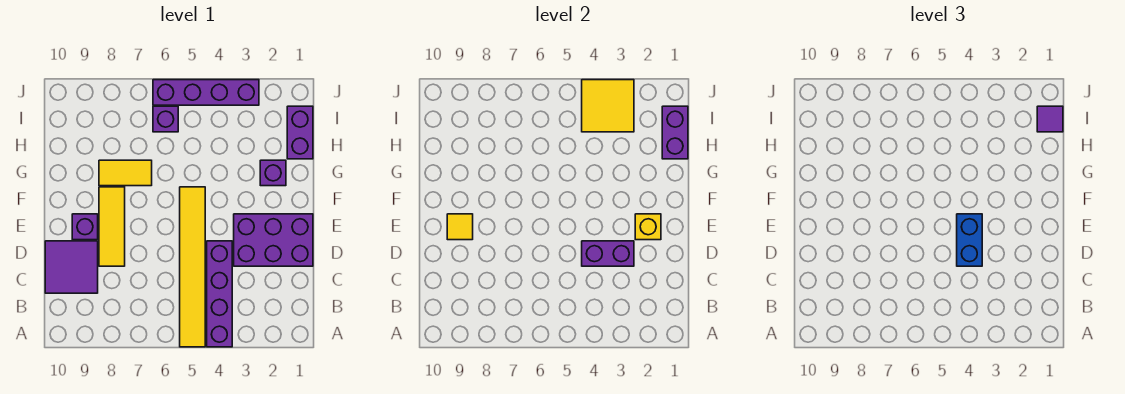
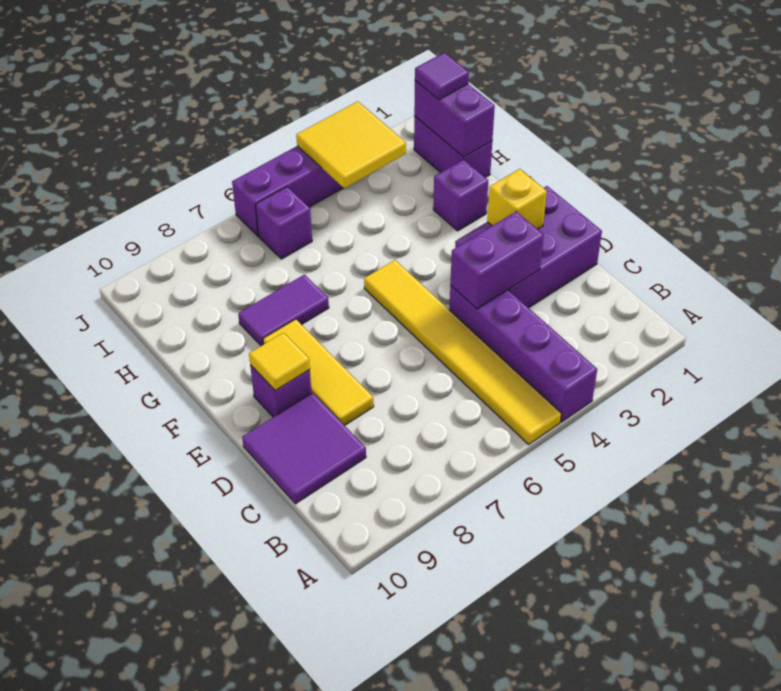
blue brick D4:E4 level 3 -> none
yellow tile G7:G8 level 1 -> purple tile G7:G8 level 1

